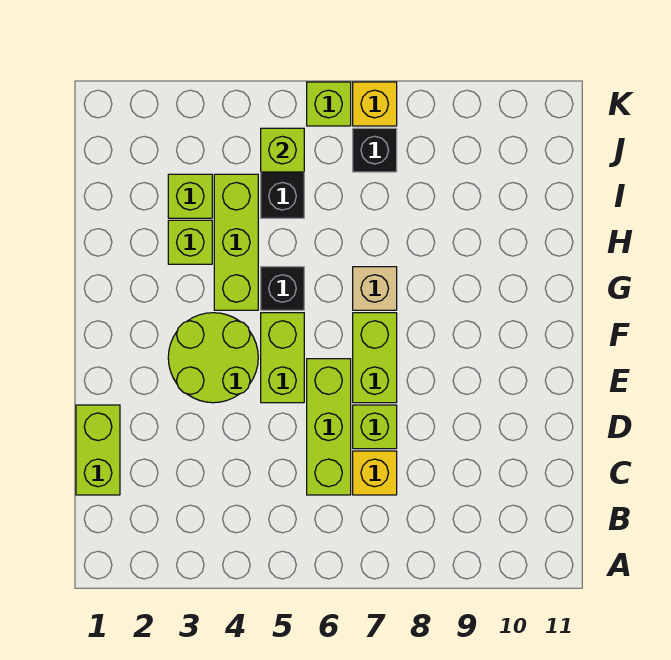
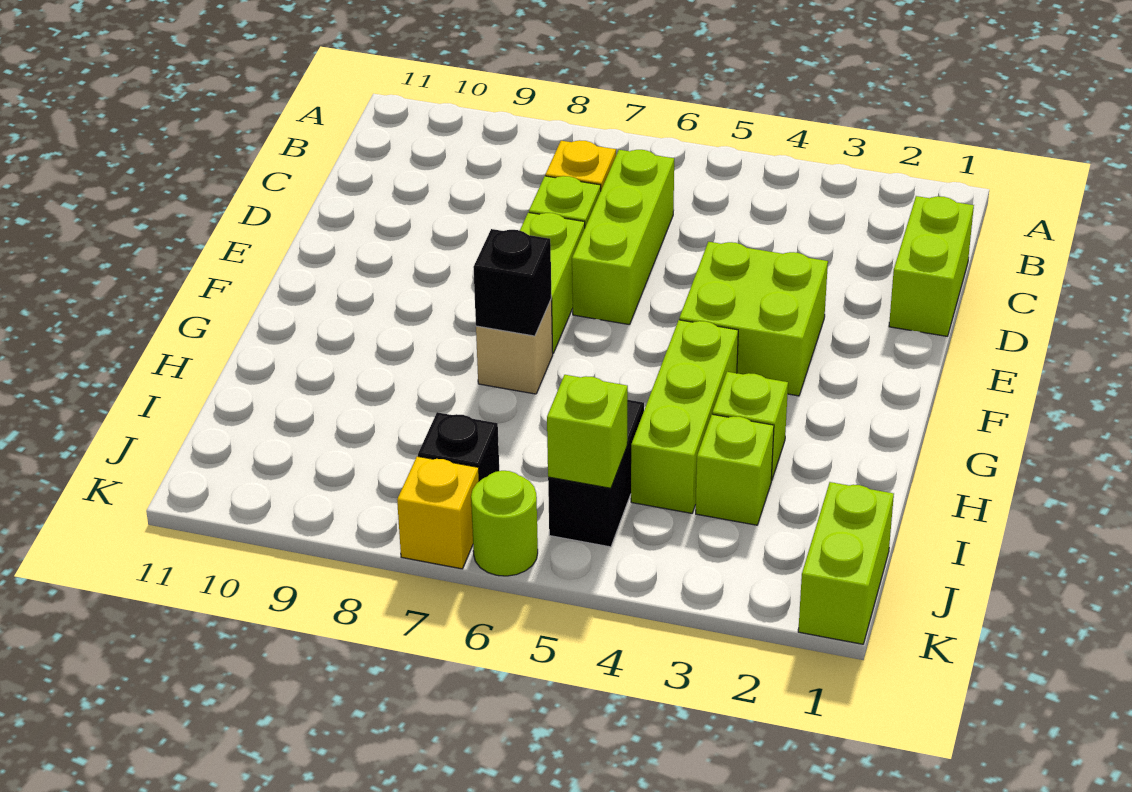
lime round brick E3:F4 level 1 -> lime brick E3:F4 level 1
lime brick E5:F5 level 1 -> lime brick J1:K1 level 1
black brick G5 level 1 -> black brick G7 level 2
lime brick K6 level 1 -> lime round brick K6 level 1

